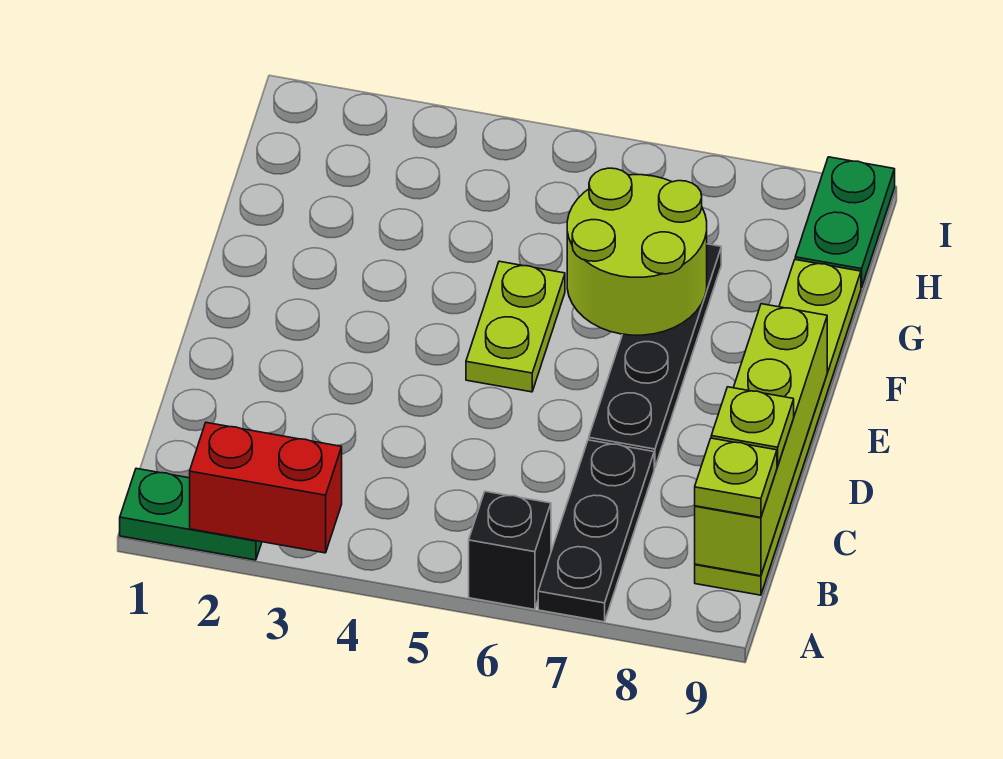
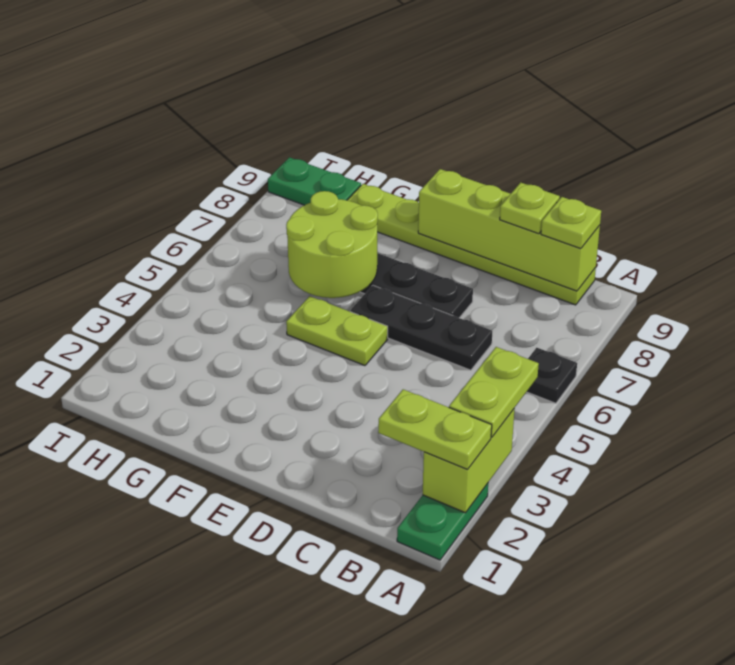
red brick A2:A3 level 2 -> lime brick A2:A3 level 2
none -> lime plate A2:B2 level 3
none -> lime plate A3:A4 level 3
black brick A6 level 1 -> black plate A6 level 1
black plate A7:C7 level 1 -> black plate C6:E6 level 1

